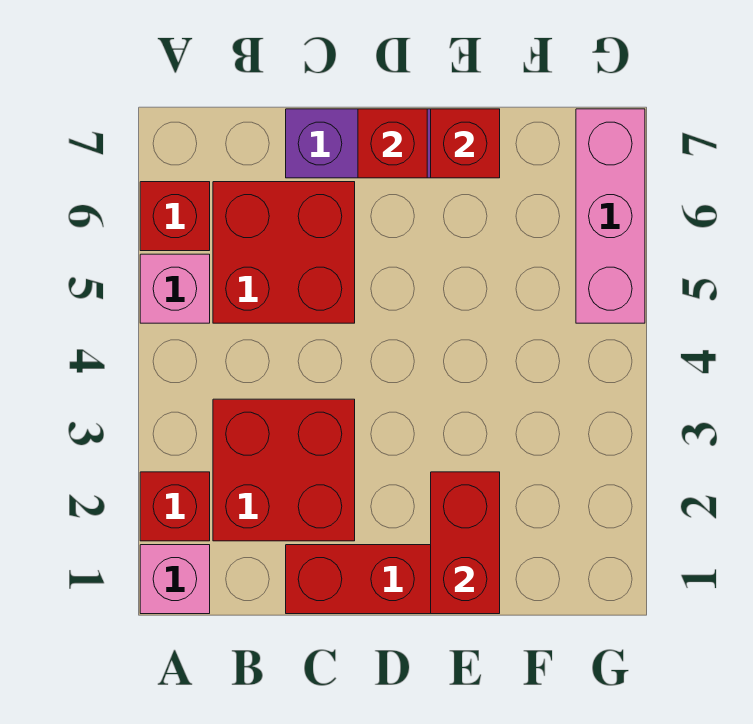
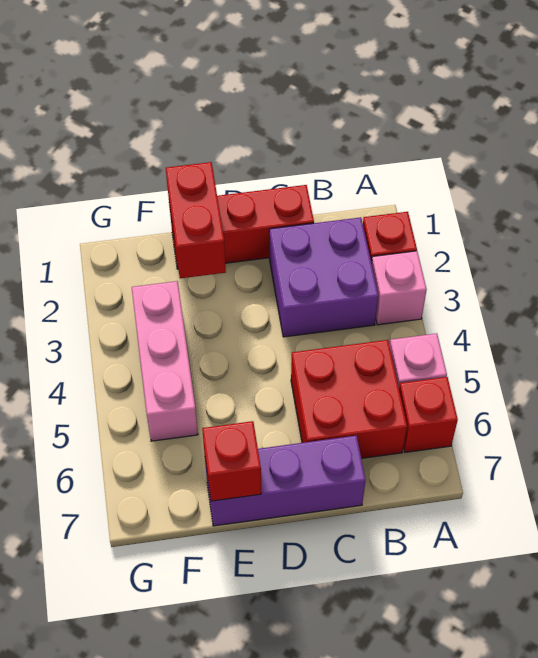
pink brick A1 level 1 -> pink brick A3 level 1
red brick B2:C3 level 1 -> purple brick B2:C3 level 1
red brick D7 level 2 -> none
pink brick G5:G7 level 1 -> pink brick F3:F5 level 1

